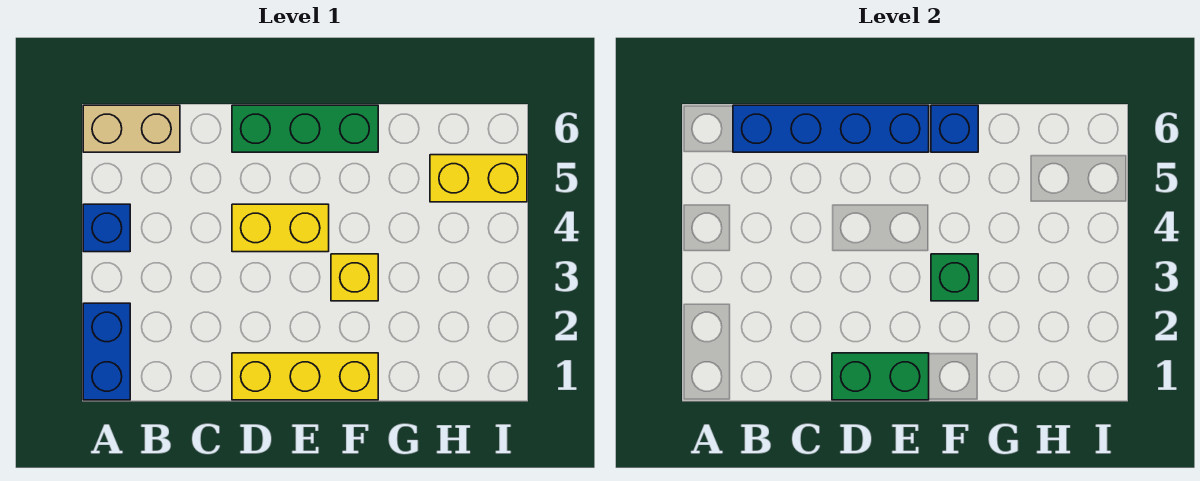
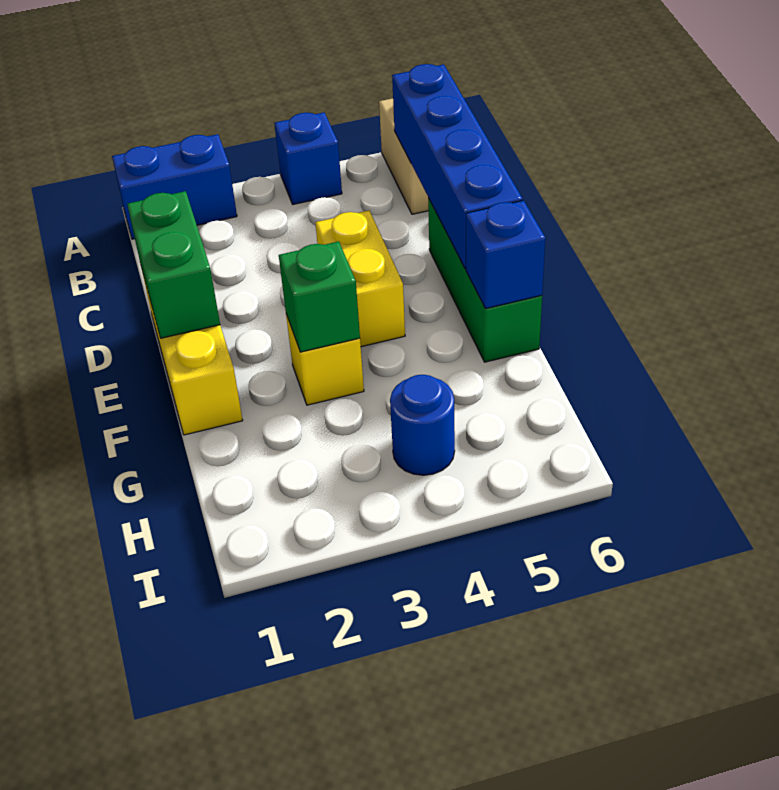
none -> blue round brick H4 level 1
yellow brick H5:I5 level 1 -> none

